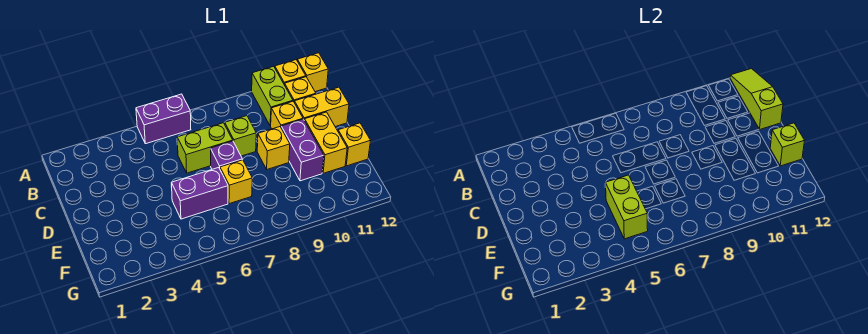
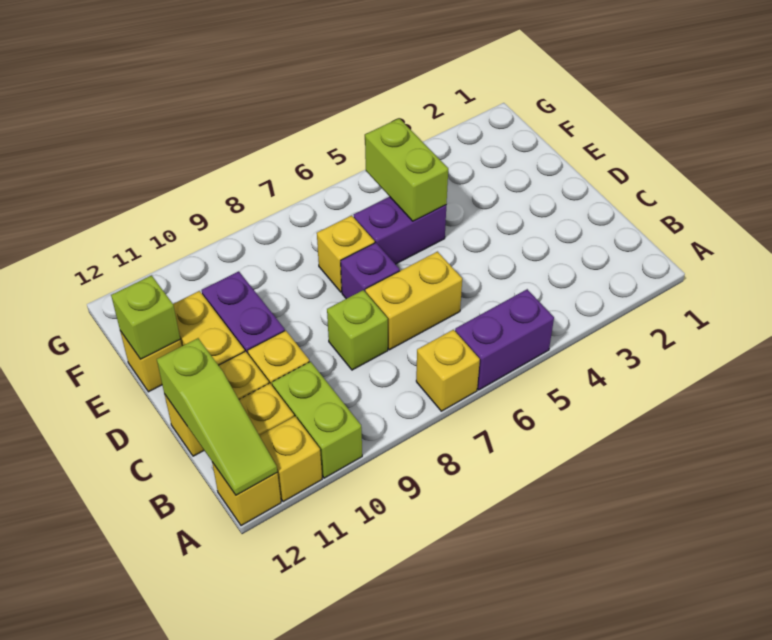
lime brick C6:C7 level 1 -> yellow brick C6:C7 level 1
yellow brick D9 level 1 -> yellow brick A7 level 1

